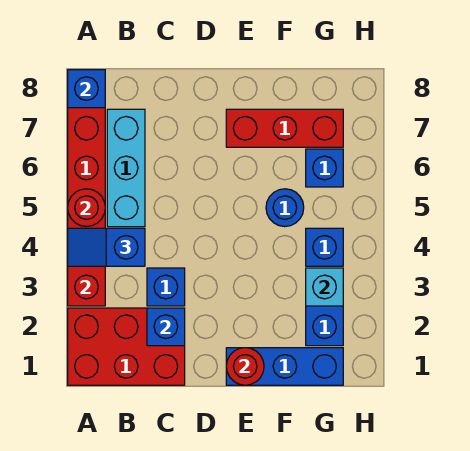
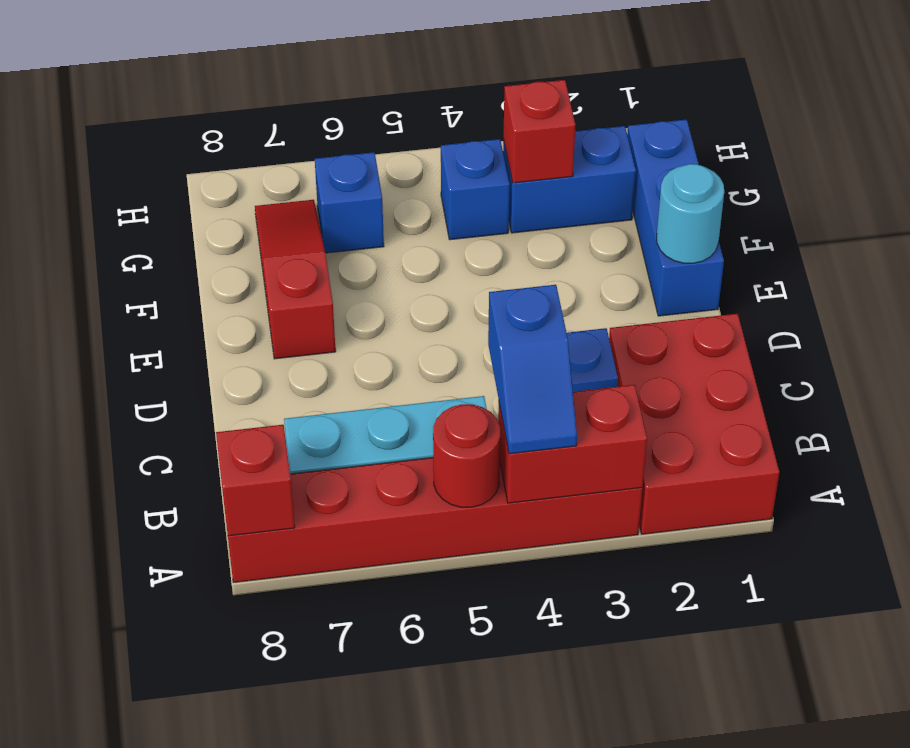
blue brick A8 level 2 -> red brick A8 level 2
blue brick C2 level 2 -> none
red round brick E1 level 2 -> cyan round brick E1 level 2
red brick E7:G7 level 1 -> red slope E7:G7 level 1 top E
blue round brick F5 level 1 -> none
cyan brick G3 level 2 -> red brick G3 level 2

